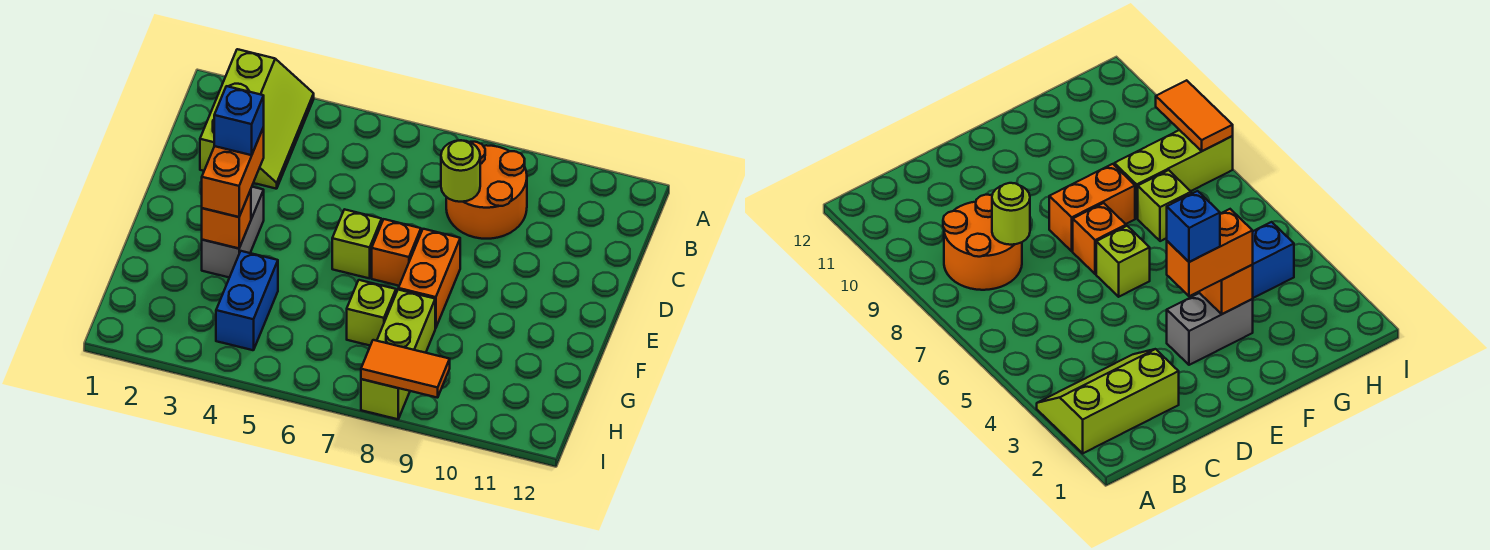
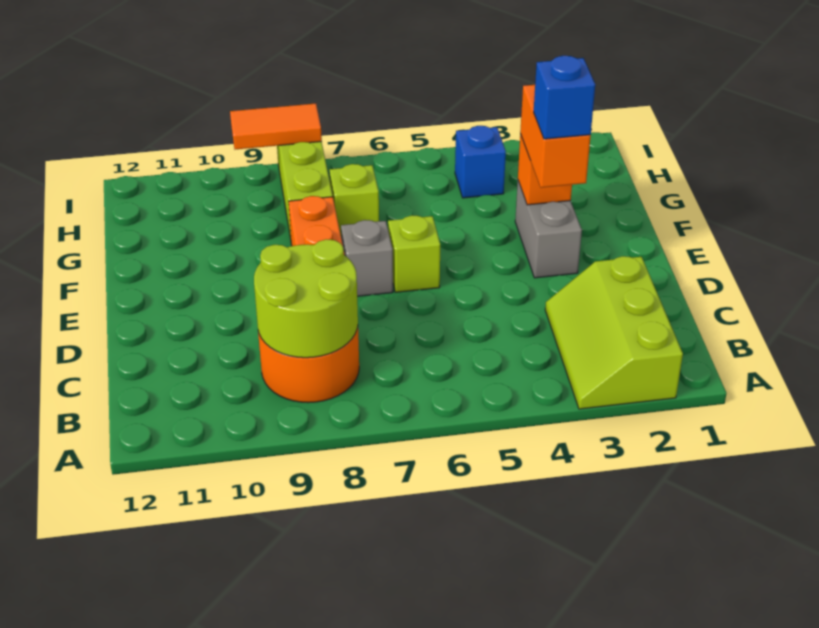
lime round brick C8 level 2 -> lime round brick B8:C9 level 2
orange brick E7 level 1 -> grey brick E7 level 1
blue brick G4:H4 level 1 -> blue brick H4 level 1

